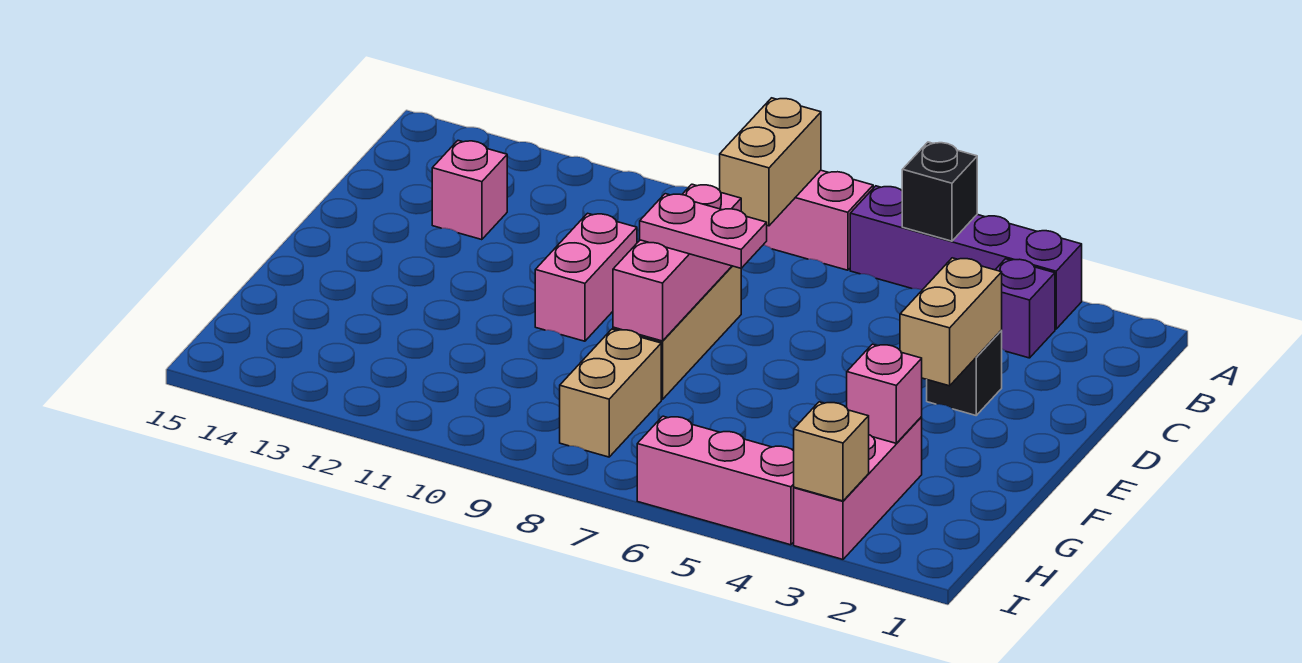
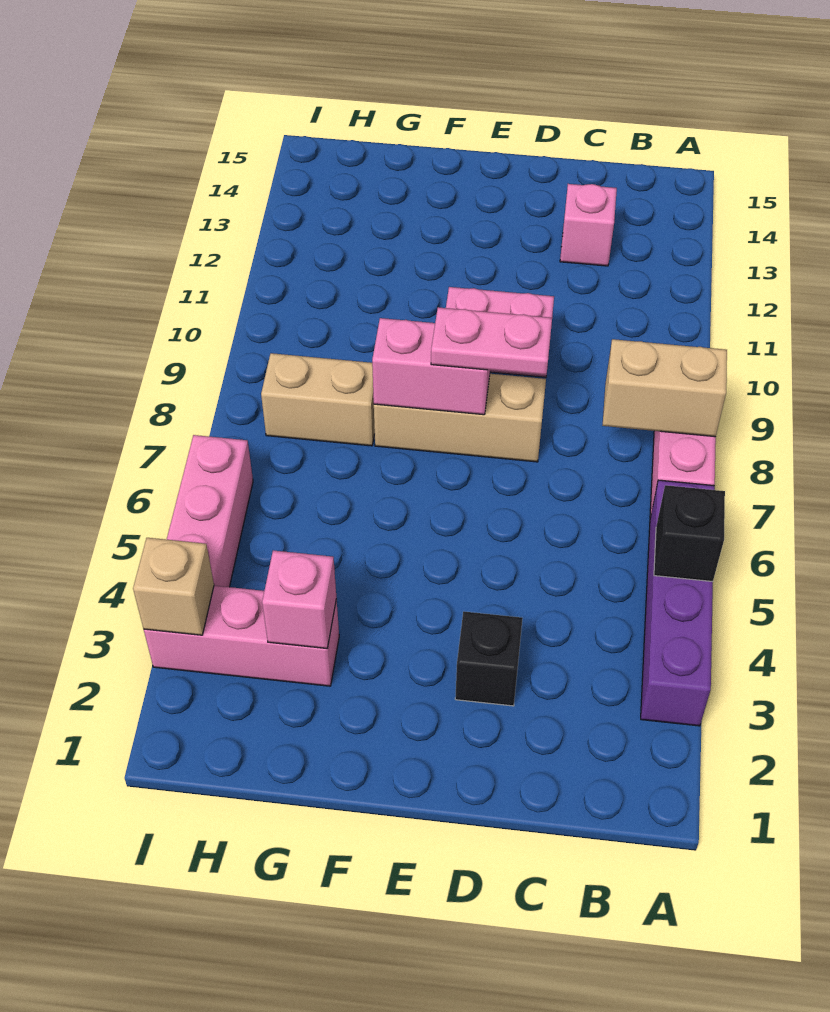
purple brick B3 level 1 -> none
tan brick D3:E3 level 2 -> none
pink brick D8:F8 level 2 -> pink brick E8:F8 level 2
pink plate E7:E8 level 3 -> pink plate D8:E8 level 3

